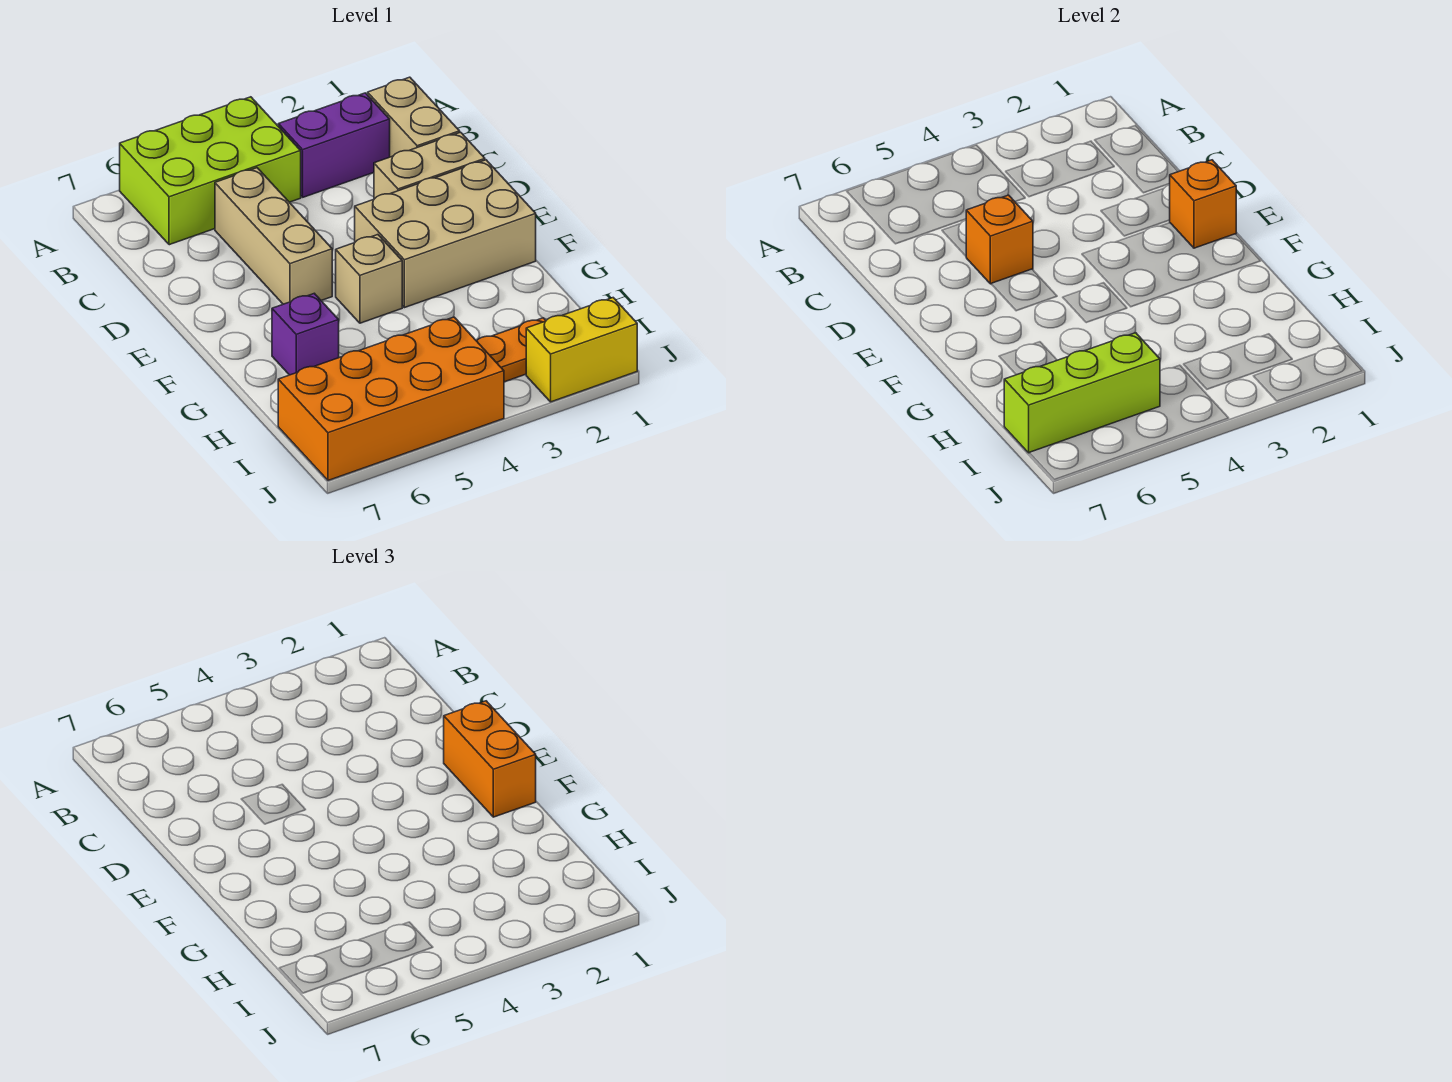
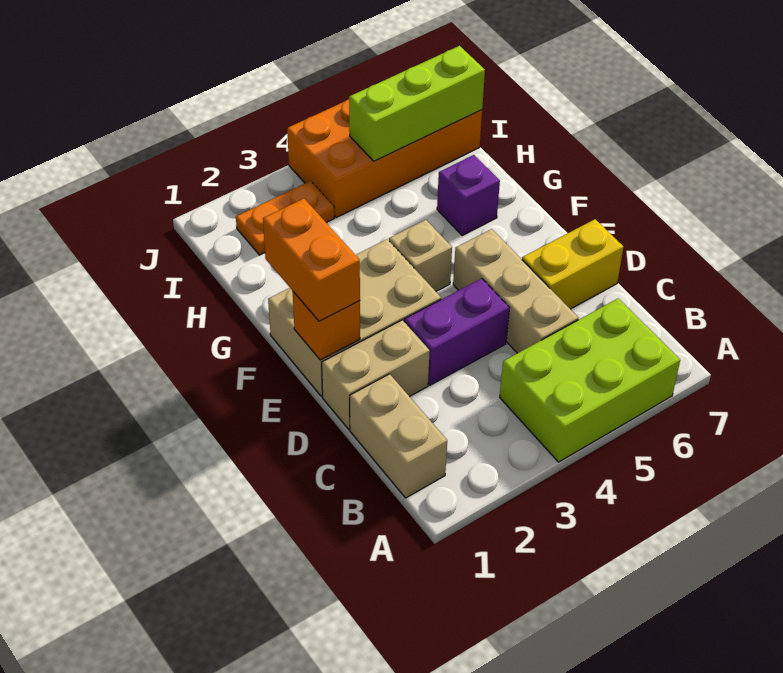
purple brick B2:B3 level 1 -> purple brick D3:D4 level 1
orange brick D5 level 2 -> none
yellow brick J1:J2 level 1 -> yellow brick D6:D7 level 1

